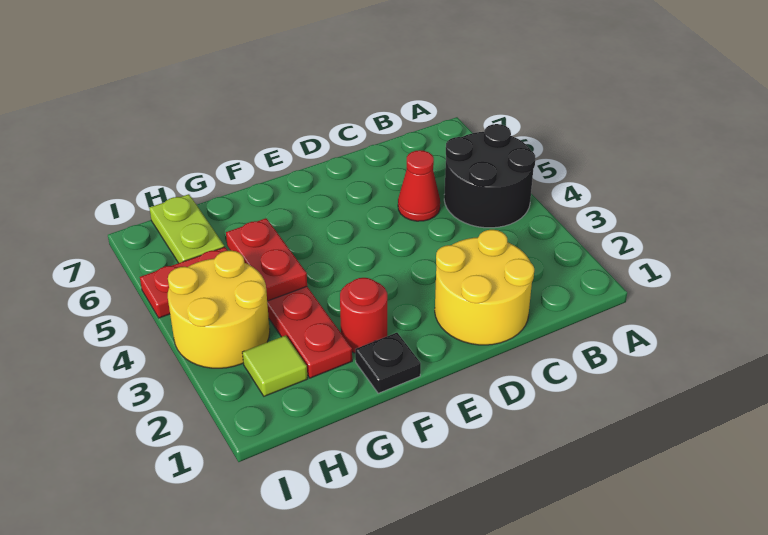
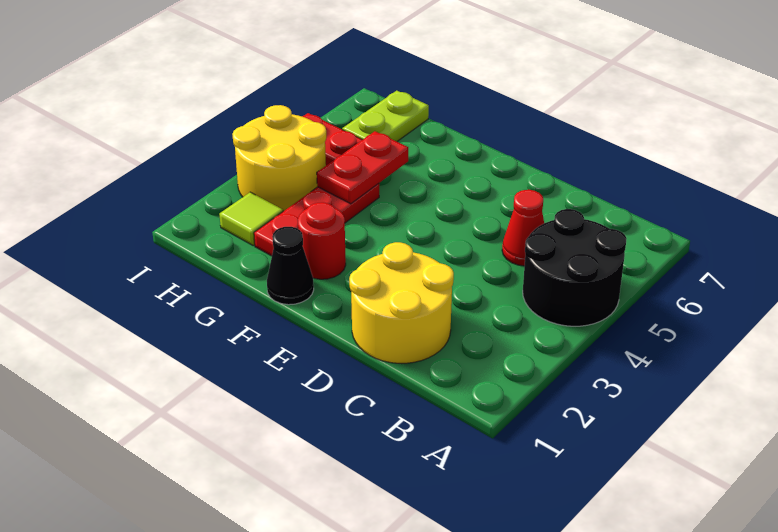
black plate F1 level 1 -> black cone F1 level 1

